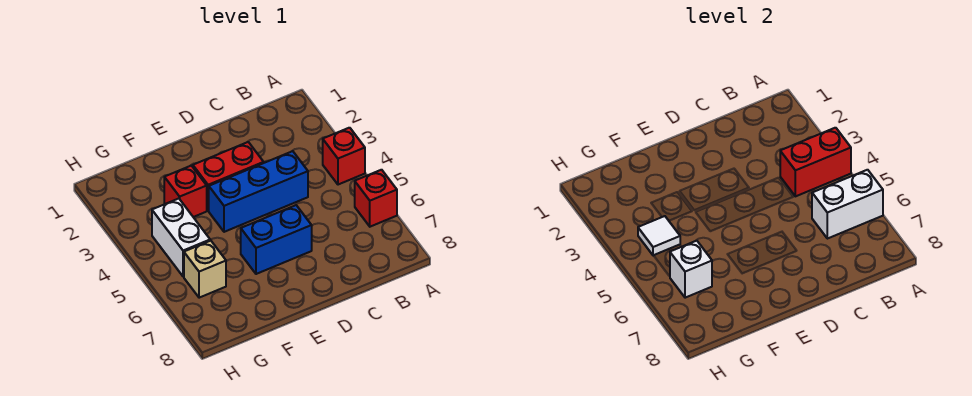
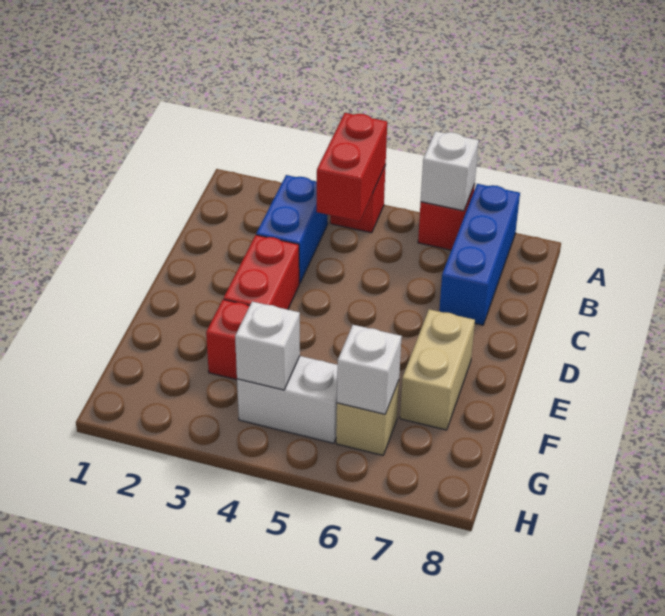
white brick A6:B6 level 2 -> white brick A6 level 2
blue brick C4:E4 level 1 -> blue brick A7:C7 level 1
blue brick D6:E6 level 1 -> blue brick B3:C3 level 1
none -> tan brick E7:F7 level 1
white tile G4 level 2 -> white brick G4 level 2

